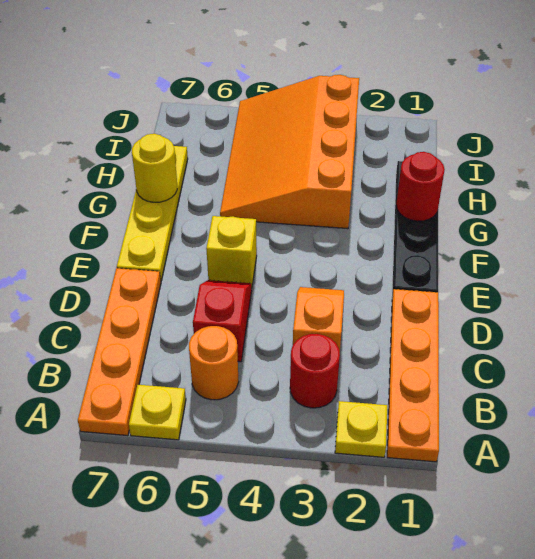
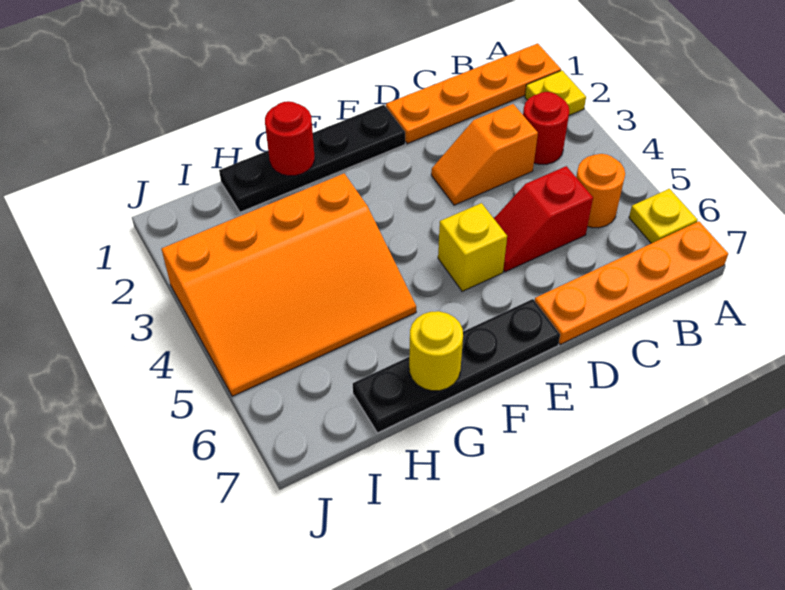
yellow plate E7:H7 level 1 -> black plate E7:H7 level 1

